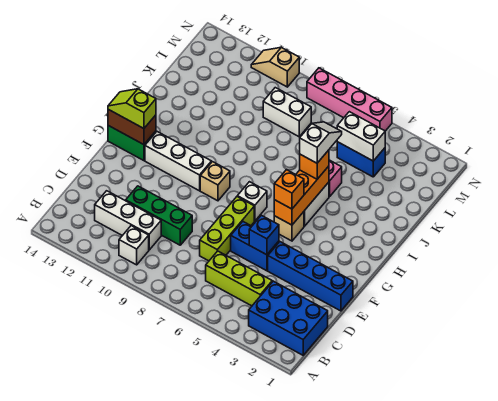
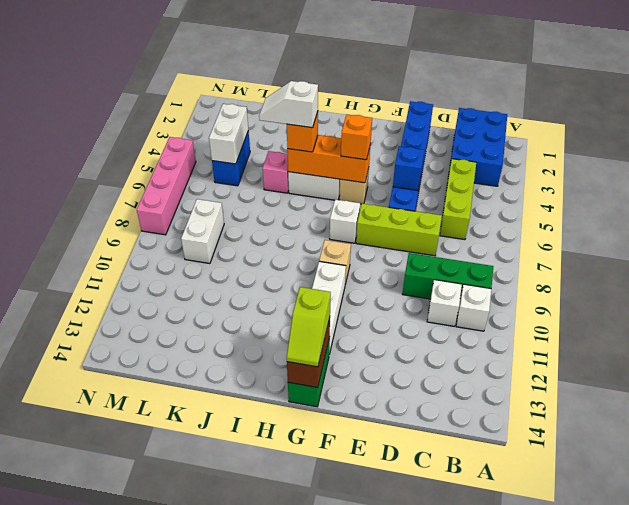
white brick C10:C12 level 1 -> white brick C10 level 1
green brick D9:D11 level 1 -> green brick B9:D9 level 1
tan slope N10:N11 level 1 top 10 -> none

